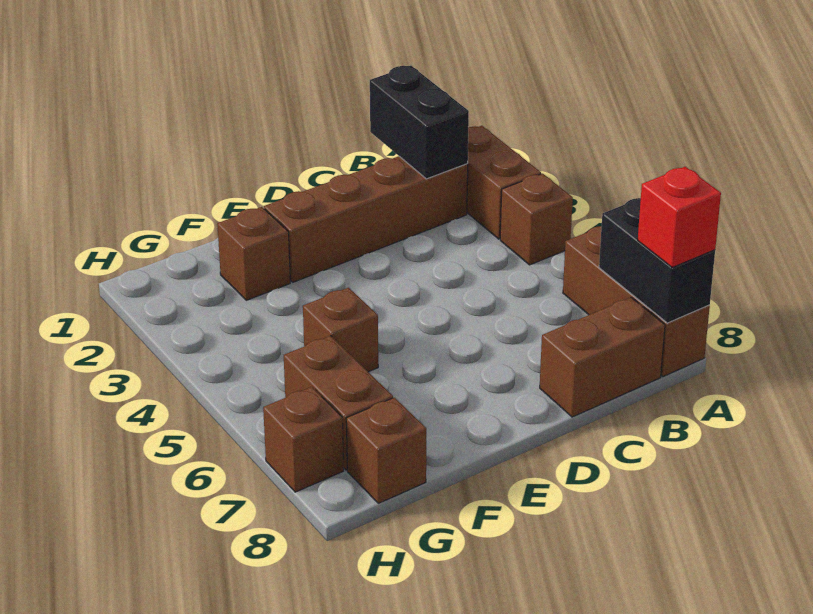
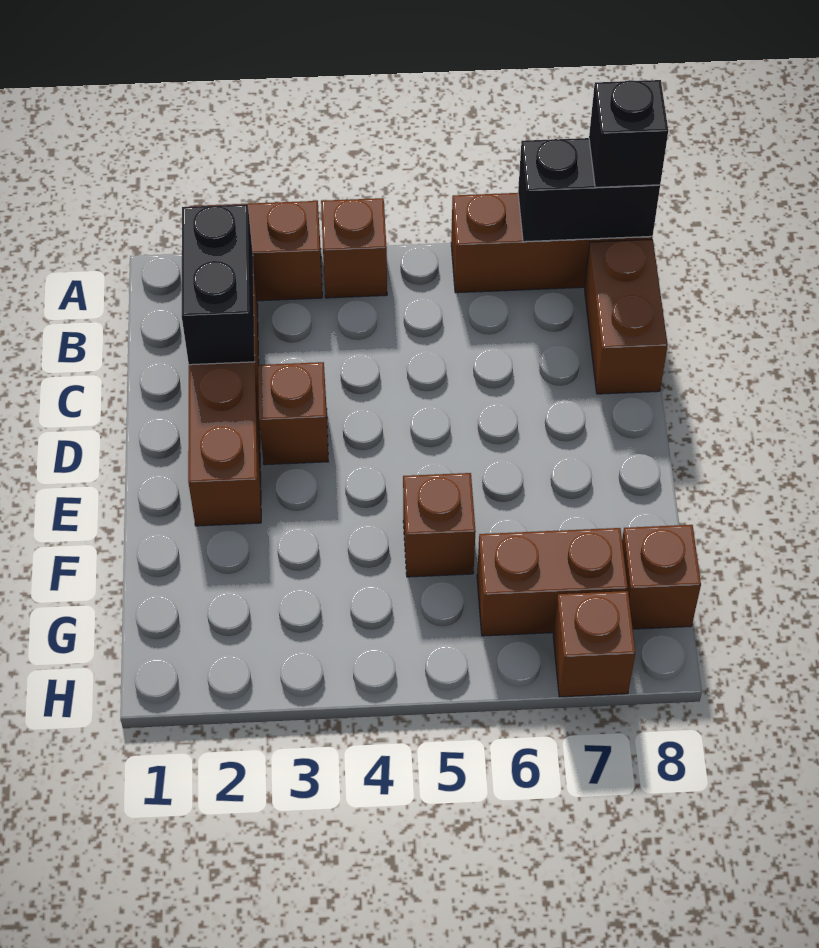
red brick A8 level 3 -> black brick A8 level 3
black brick B1:B2 level 2 -> black brick B2:C2 level 2
brown brick F2 level 1 -> brown brick D3 level 1

